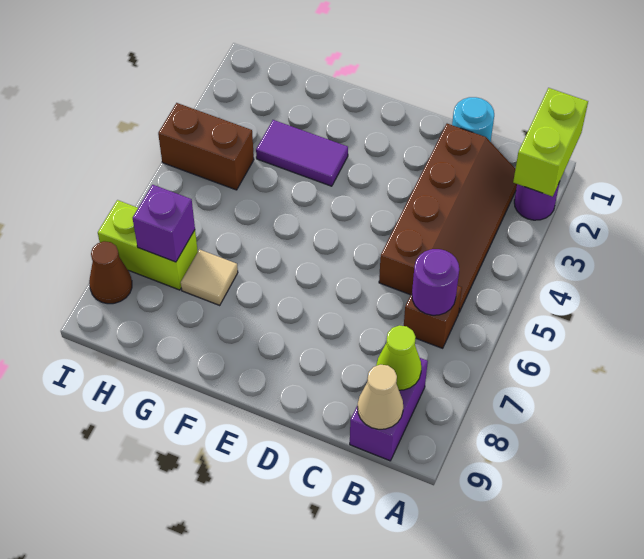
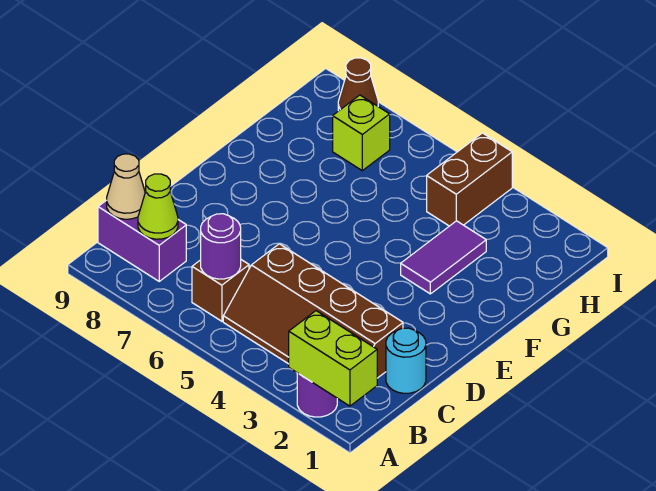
tan tile G7 level 1 -> none
lime brick H7:I7 level 1 -> lime brick H7 level 1
purple brick H7 level 2 -> none

